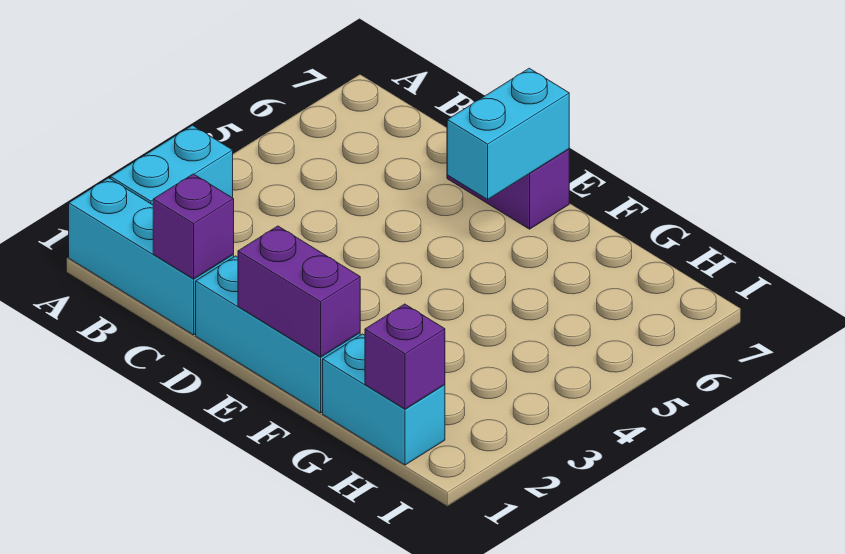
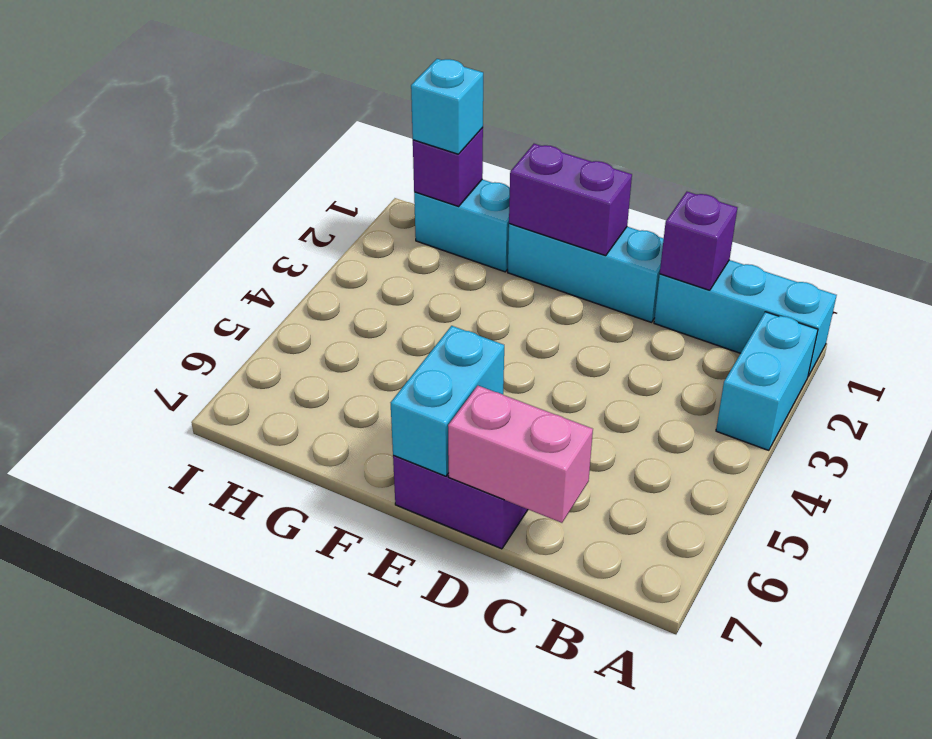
none -> pink brick C7:D7 level 2
none -> cyan brick H1 level 3

